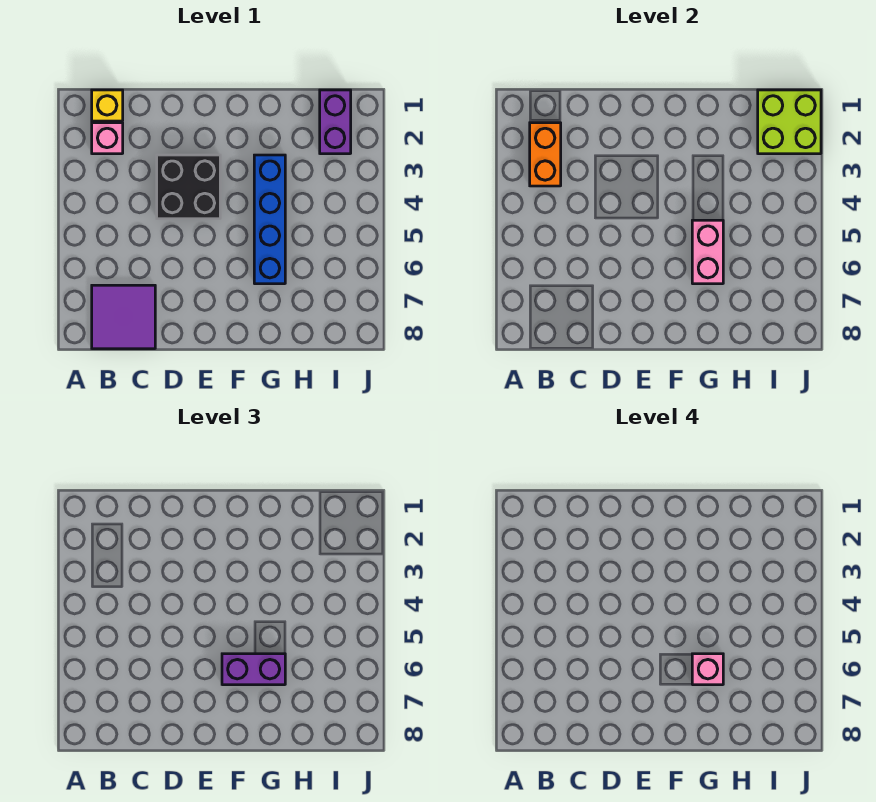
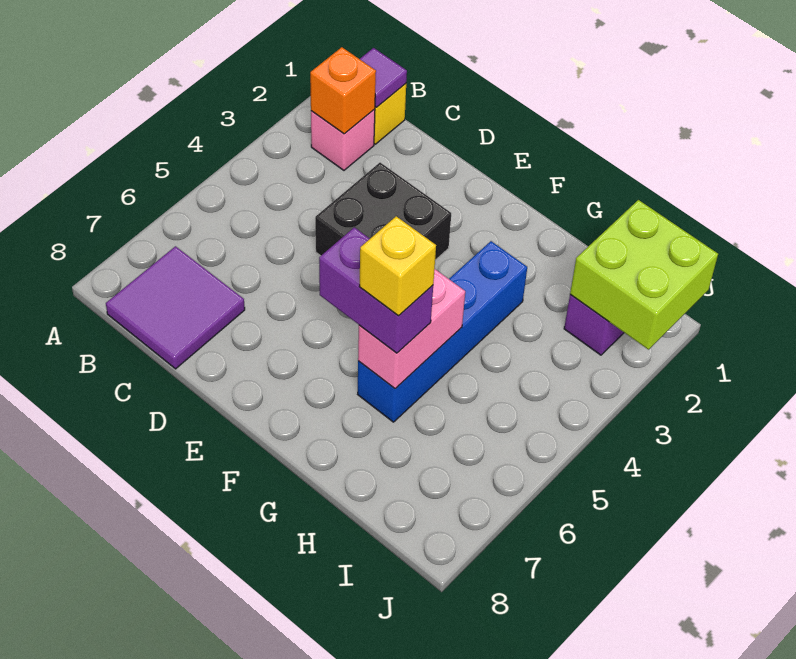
none -> purple tile B1 level 2
orange brick B2:B3 level 2 -> orange brick B2 level 2
pink brick G6 level 4 -> yellow brick G6 level 4

